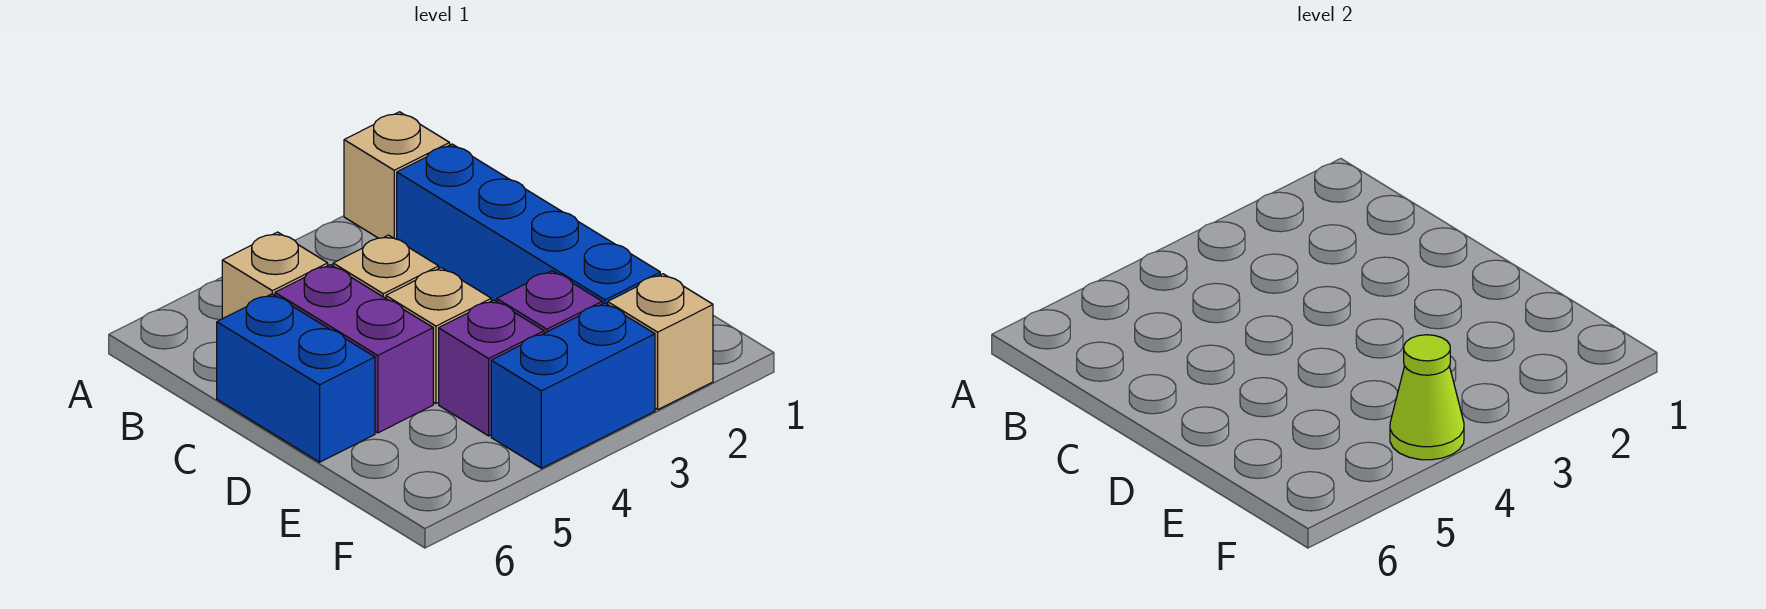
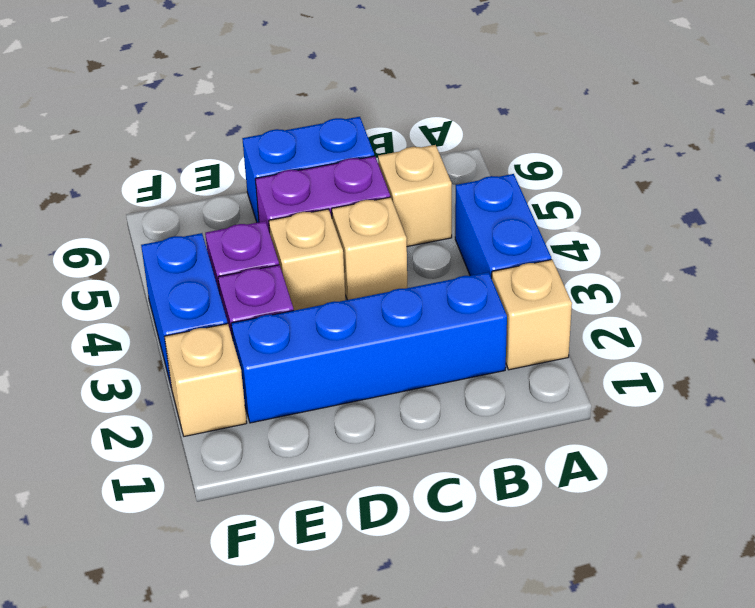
none -> blue brick A3:A4 level 1
lime cone F4 level 2 -> none

